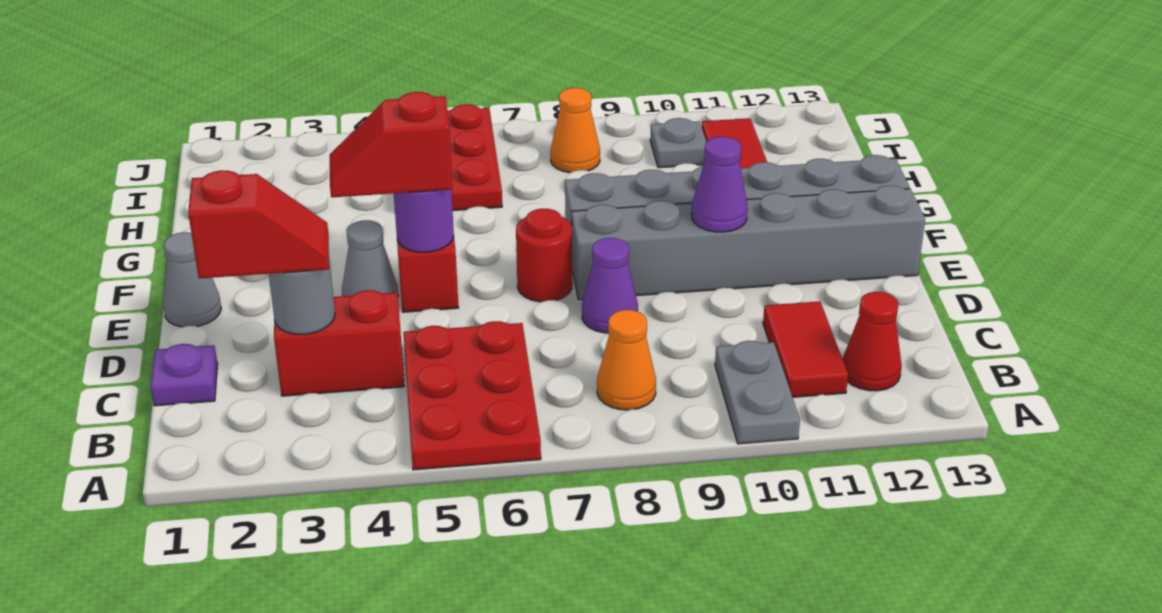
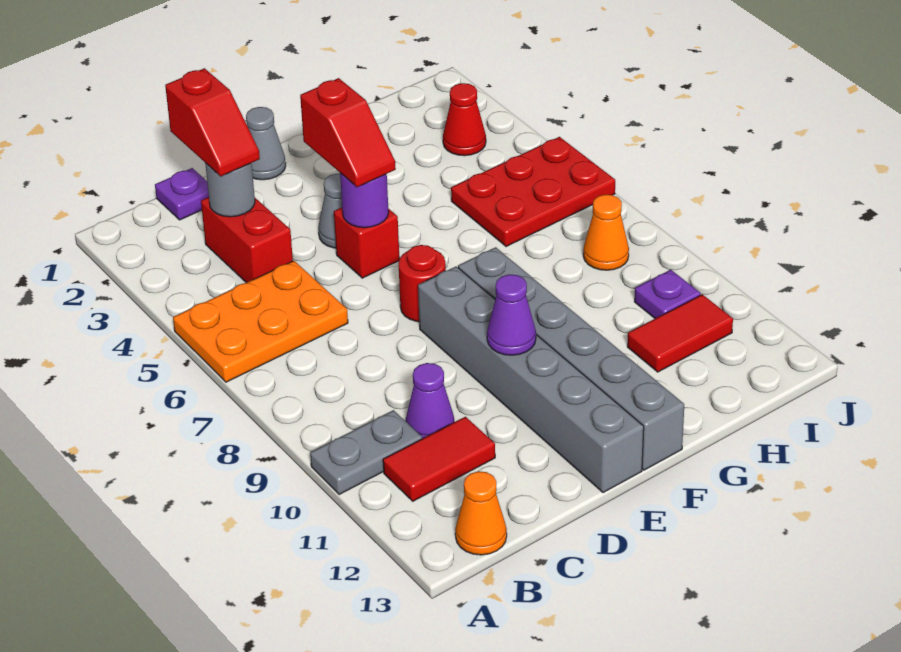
red plate A5:C6 level 1 -> orange plate A5:C6 level 1
orange cone B8 level 1 -> orange cone B13 level 1
red cone B12 level 1 -> red cone I3 level 1
purple cone D8 level 1 -> purple cone C10 level 1
red slope E4:E5 level 3 top 5 -> red slope E4:E5 level 3 top 4
grey plate I10 level 1 -> purple plate I10 level 1

